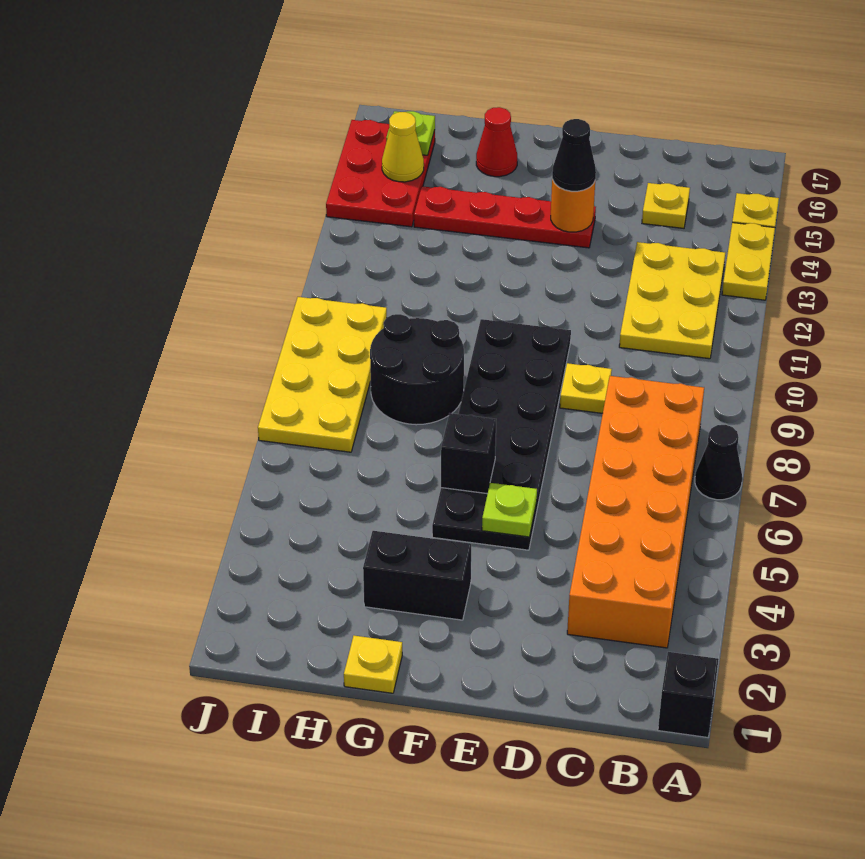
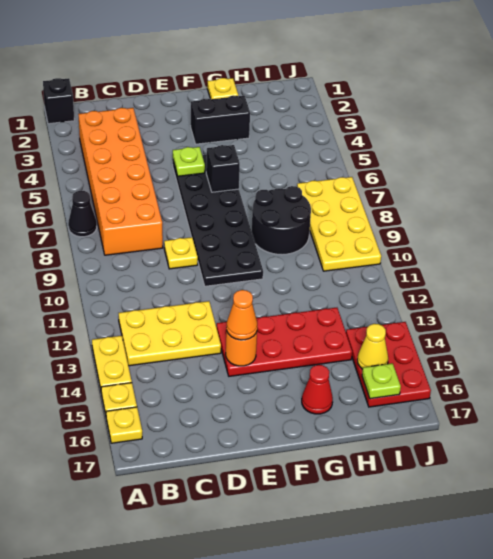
yellow plate B11:C13 level 1 -> yellow plate B12:D13 level 1
yellow plate C15 level 1 -> yellow plate A16 level 1
red plate E14:H14 level 1 -> red plate E13:H14 level 1
black cone E14 level 3 -> orange cone E14 level 3

